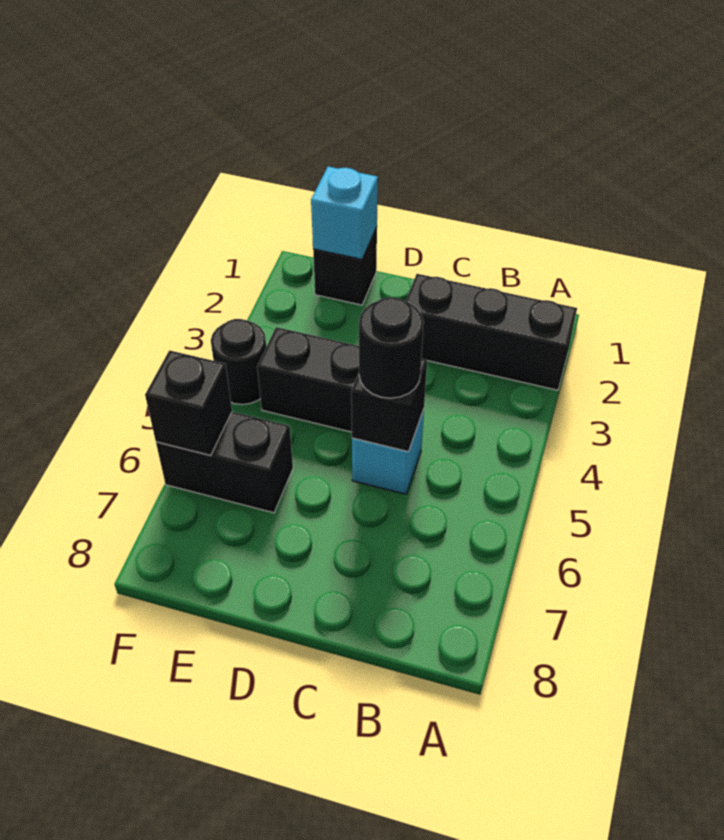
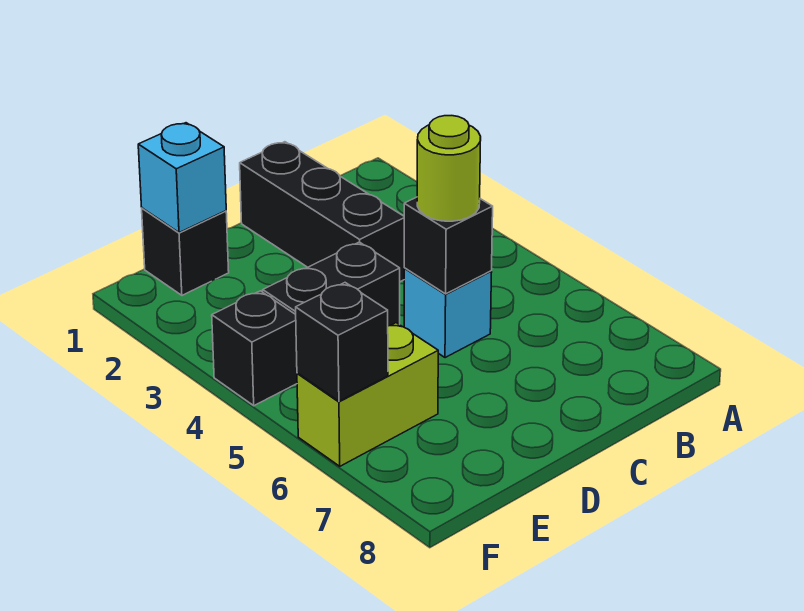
black brick A2:C2 level 1 -> black brick C1:C3 level 1
black round brick C5 level 3 -> lime round brick C5 level 3
black brick E6:F6 level 1 -> lime brick E6:F6 level 1
black round brick F4 level 1 -> black brick F4 level 1

